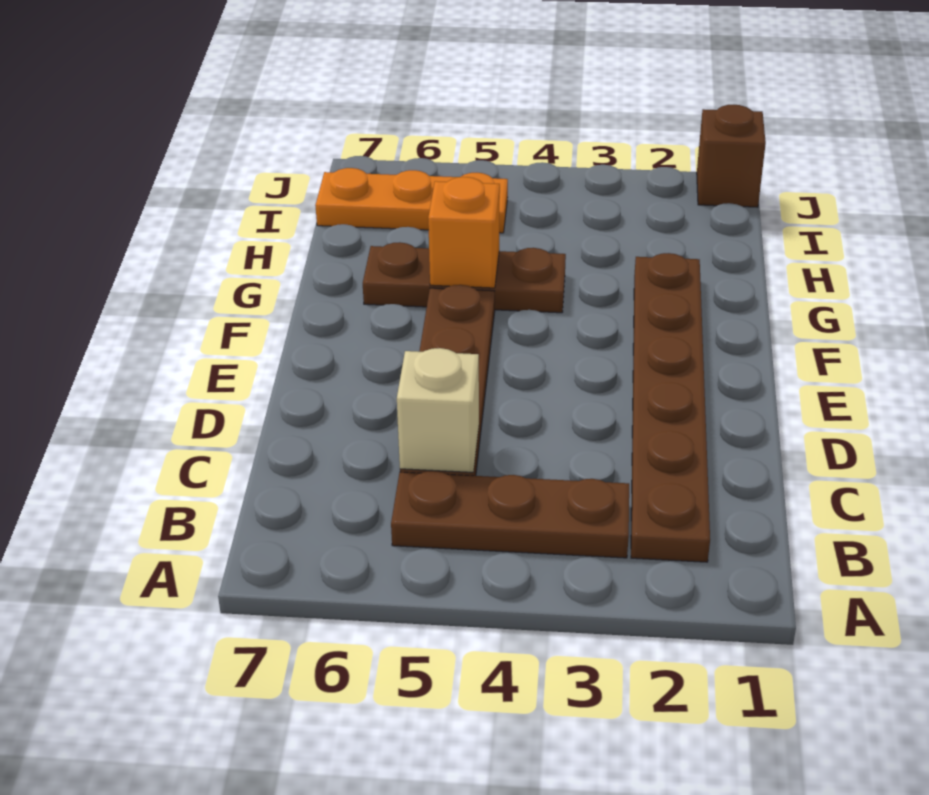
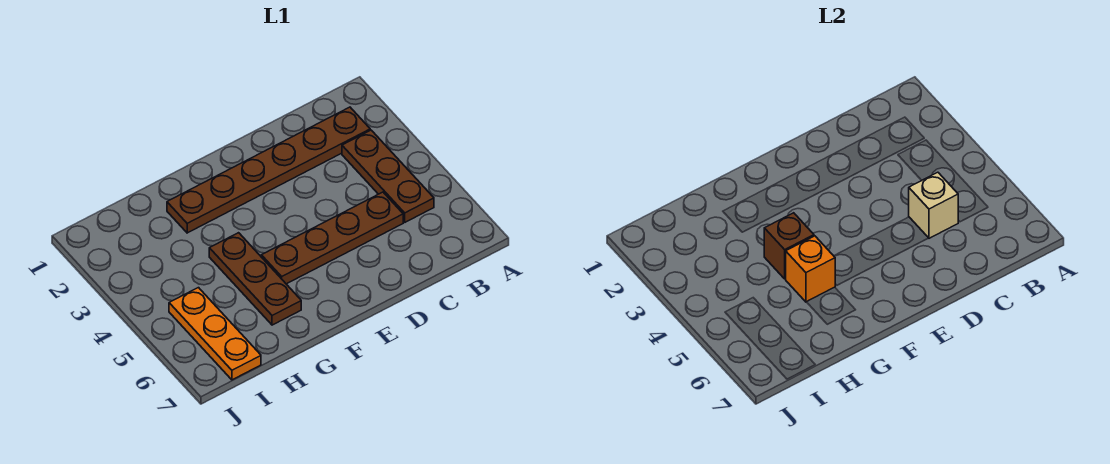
brown brick J1 level 1 -> brown brick G4 level 2

